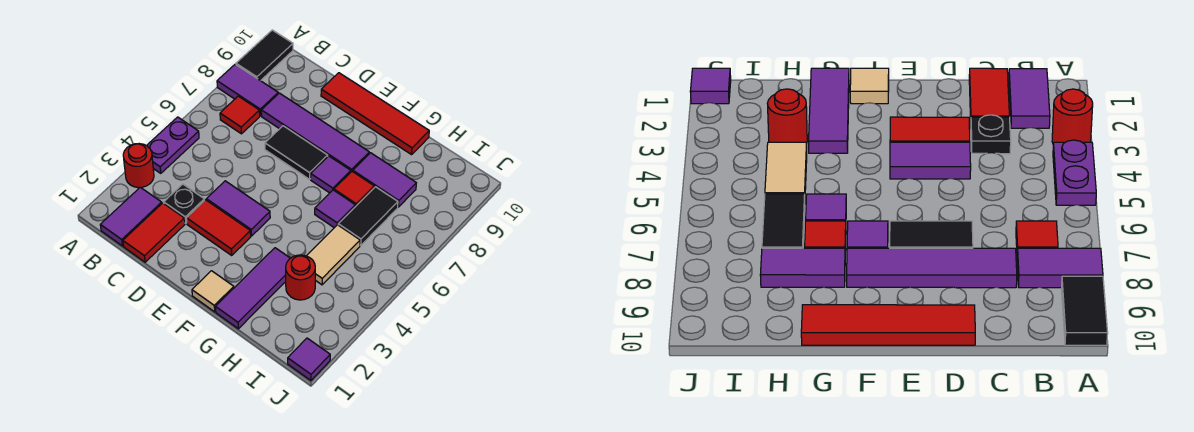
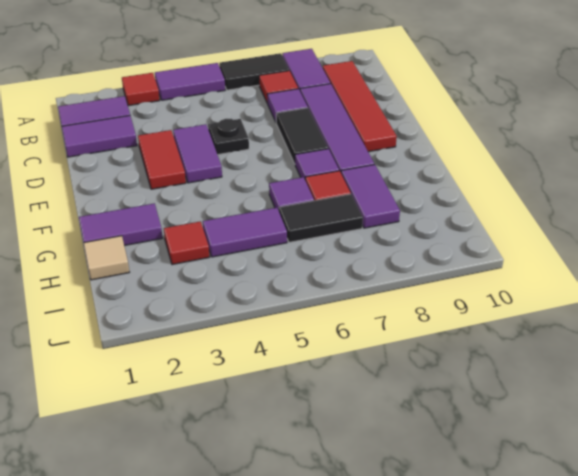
red round brick A3 level 1 -> red tile A3 level 1
purple plate A4:A5 level 1 -> purple tile A4:A5 level 1
black tile A9:A10 level 1 -> black tile A6:A7 level 1
red tile C1:C2 level 1 -> purple tile C1:C2 level 1
black plate C3 level 1 -> black plate D5 level 1
red tile D10:G10 level 1 -> red tile B9:E9 level 1
tan tile F1 level 1 -> tan tile H1 level 1
purple tile G1:G3 level 1 -> purple tile G1:G2 level 1
red round brick H3 level 1 -> red tile H3 level 1
tan tile H4:H5 level 1 -> purple tile H4:H5 level 1
purple tile J1 level 1 -> purple tile C7 level 1

